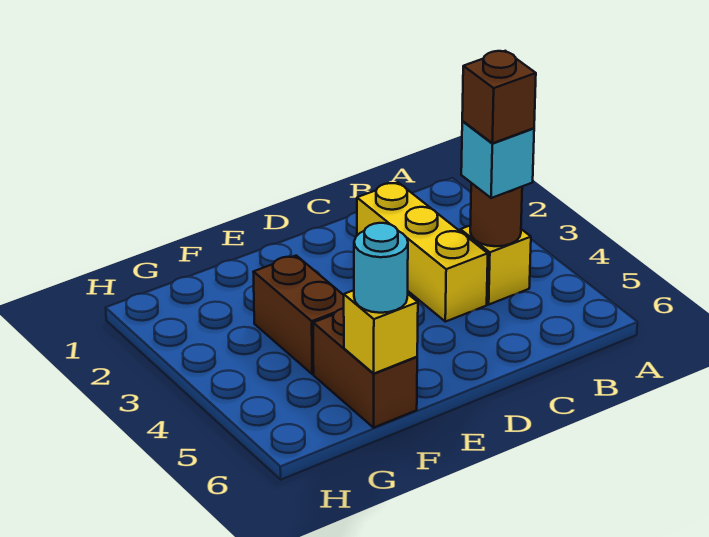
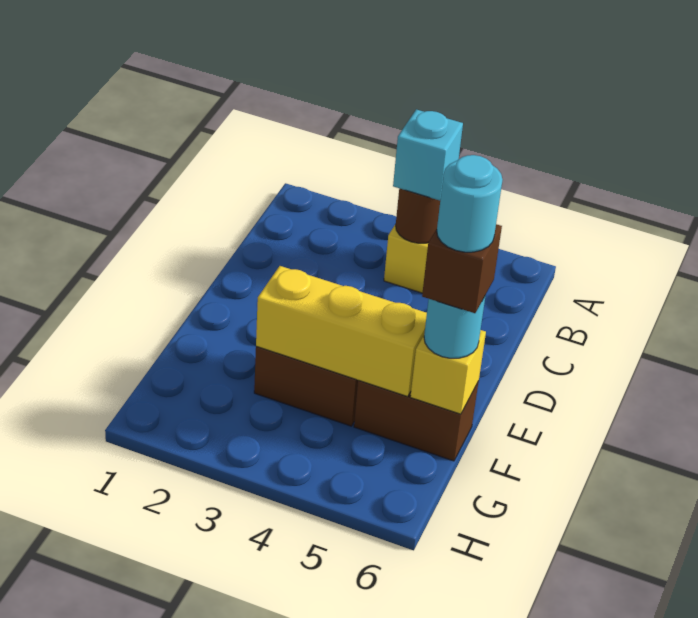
brown brick B4 level 4 -> brown brick F6 level 4
yellow brick C2:C4 level 1 -> yellow brick F3:F5 level 2
none -> cyan round brick F6 level 5

